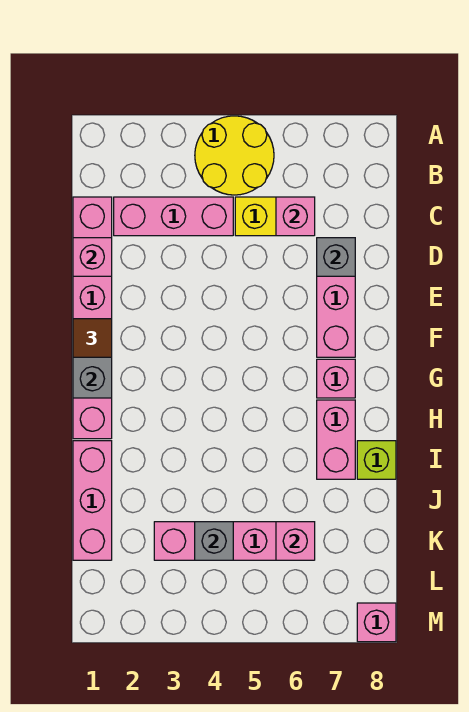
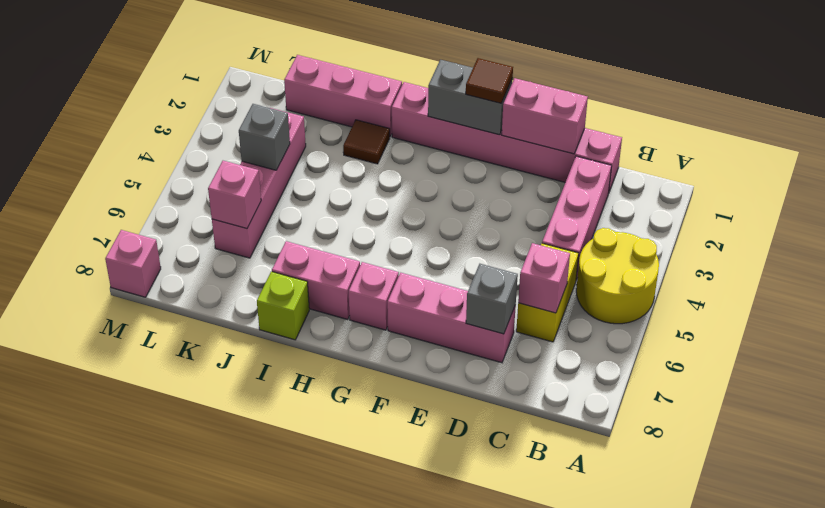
pink brick D1 level 2 -> pink brick D1:E1 level 2
none -> brown tile I2 level 1

